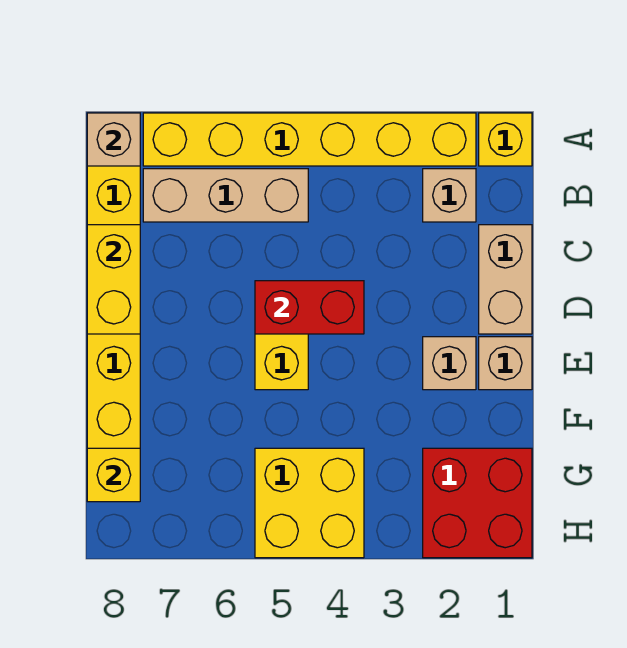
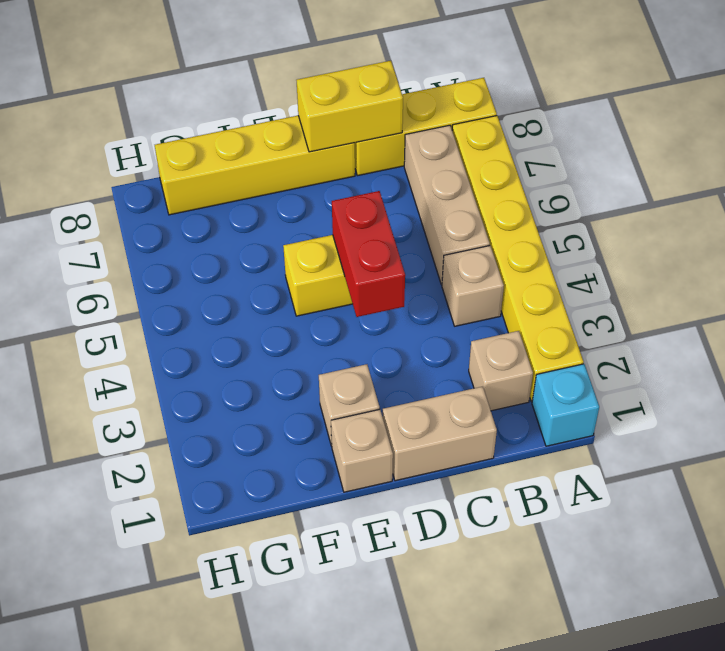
yellow brick A1 level 1 -> cyan brick A1 level 1
tan brick A8 level 2 -> tan brick B4 level 1
red brick G1:H2 level 1 -> none
yellow brick G4:H5 level 1 -> none
yellow brick G8 level 2 -> none

